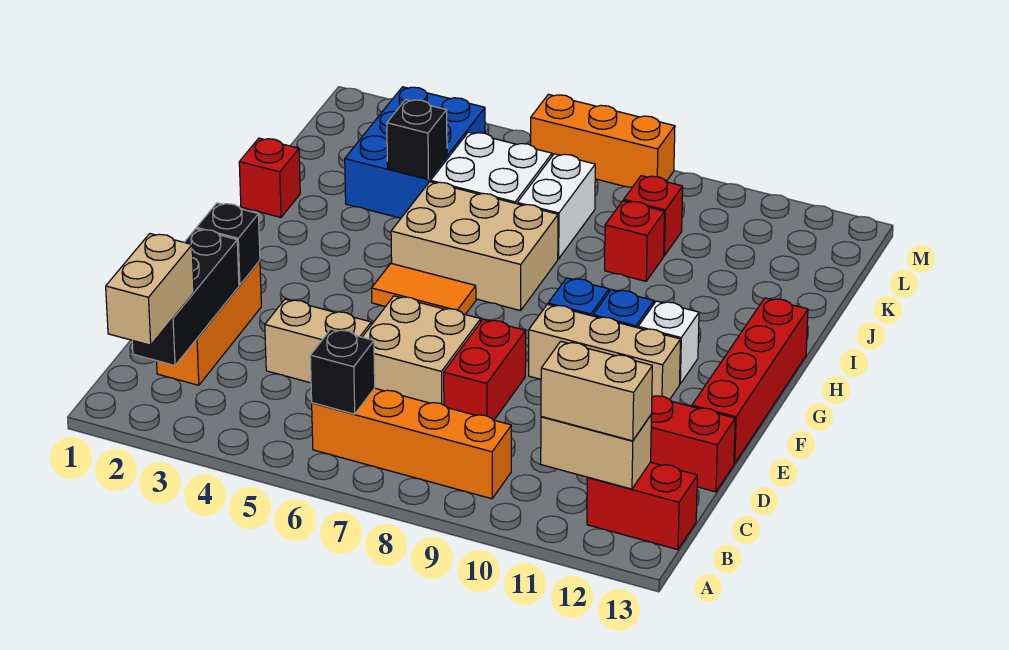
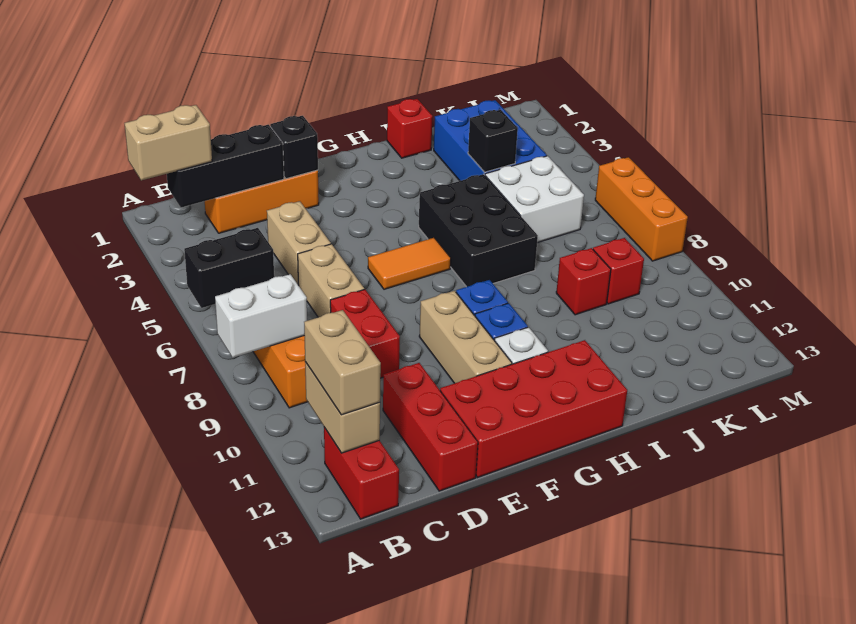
black brick B6 level 2 -> black brick A6:B6 level 2
tan brick D6:E7 level 1 -> tan brick D6:D7 level 1
red brick D8:E8 level 1 -> red brick D8:D9 level 1
red brick E13:H13 level 1 -> red brick E12:H13 level 1
orange tile G5:G6 level 1 -> orange tile F6:G6 level 1
tan brick H5:I7 level 1 -> black brick H5:I7 level 1
blue brick J3:L4 level 1 -> blue brick J2:K4 level 1
white brick J7:K7 level 1 -> white brick A8:B8 level 2

